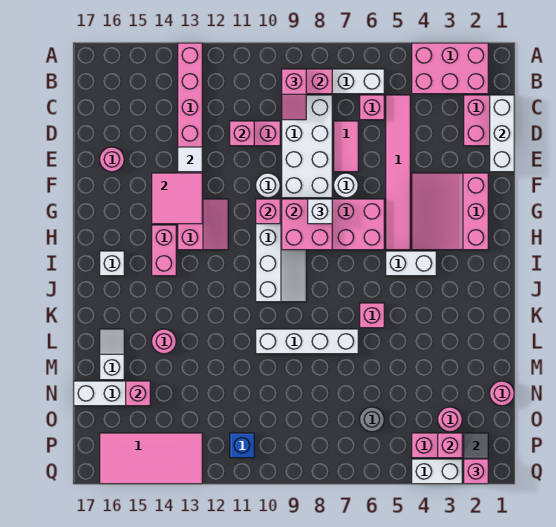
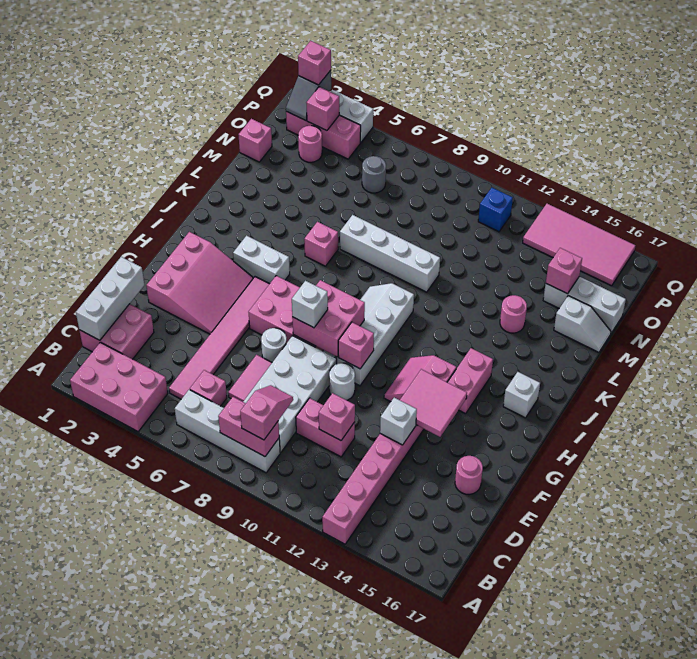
white tile E13 level 2 -> white brick E13 level 2
white slope L16:M16 level 1 top M -> white slope M16:M17 level 1 top 16
pink round brick N1 level 1 -> pink brick N1 level 1

